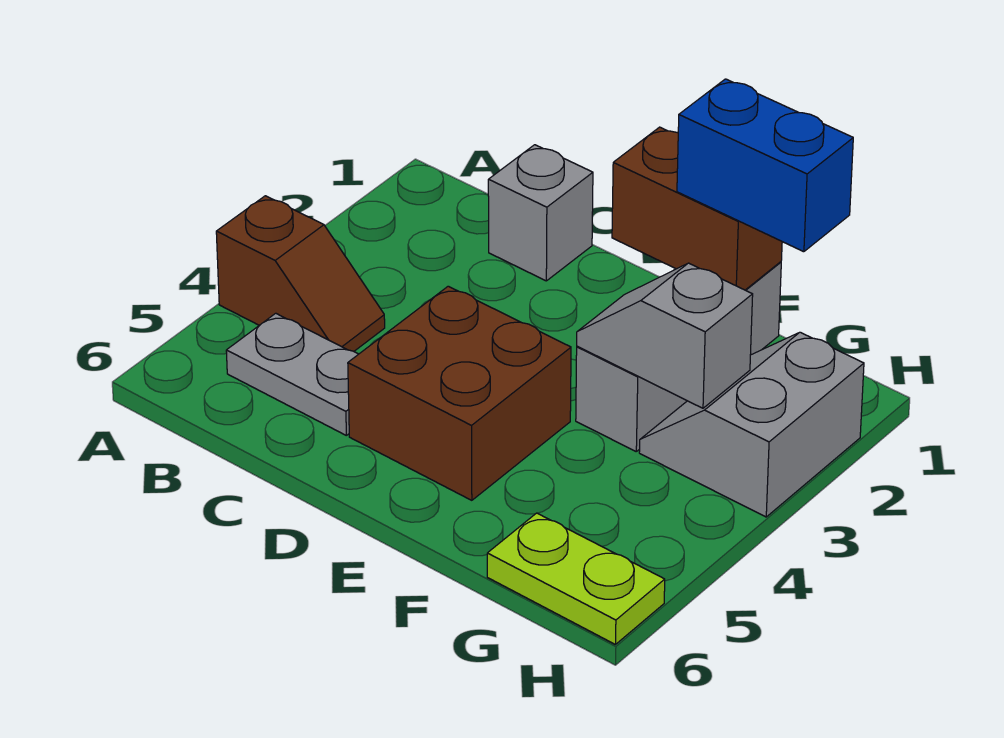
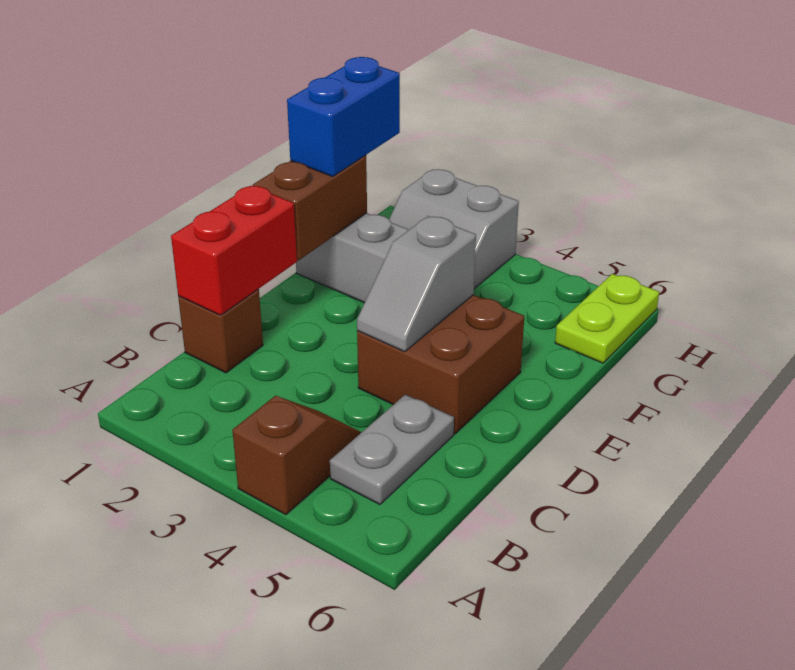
grey brick C1 level 1 -> brown brick C1 level 1
none -> red brick C1:D1 level 2
grey slope F3:G3 level 2 top G -> grey slope D4:E4 level 2 top E

